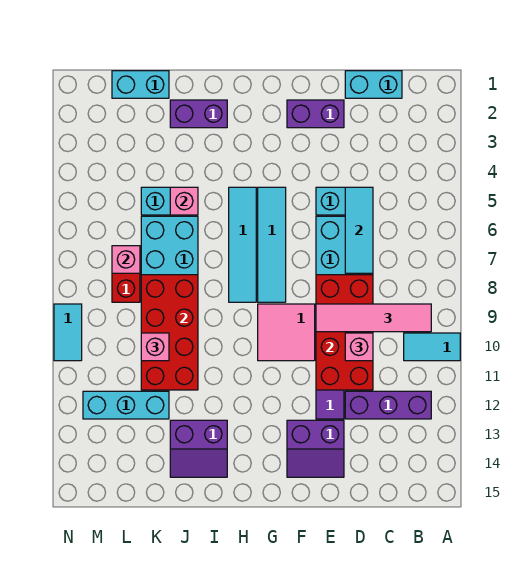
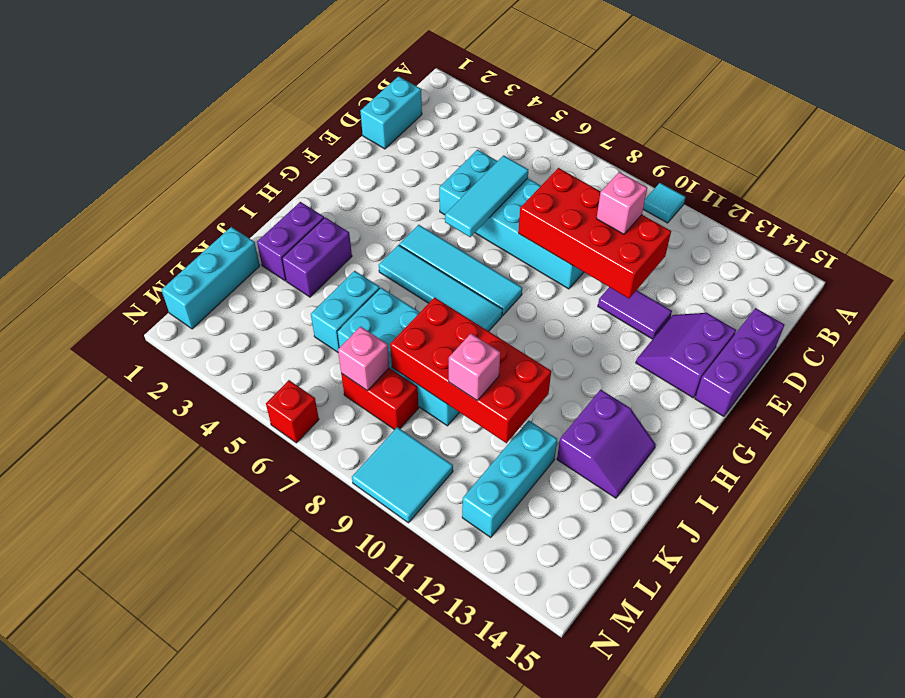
cyan tile A10:B10 level 1 -> cyan tile A10 level 1
pink tile B9:E9 level 3 -> none
purple brick B12:D12 level 1 -> purple brick D15:F15 level 1
cyan tile D5:D7 level 2 -> cyan tile D6:F6 level 2
purple brick E2:F2 level 1 -> purple brick I3:J3 level 1
purple slope E13:F14 level 1 top 13 -> purple slope E13:F14 level 1 top 14
pink tile F9:G10 level 1 -> none
pink brick J5 level 2 -> none
cyan brick K1:L1 level 1 -> cyan brick K1:M1 level 1
none -> red brick N6 level 1
cyan tile N9:N10 level 1 -> cyan tile M9:N10 level 1

